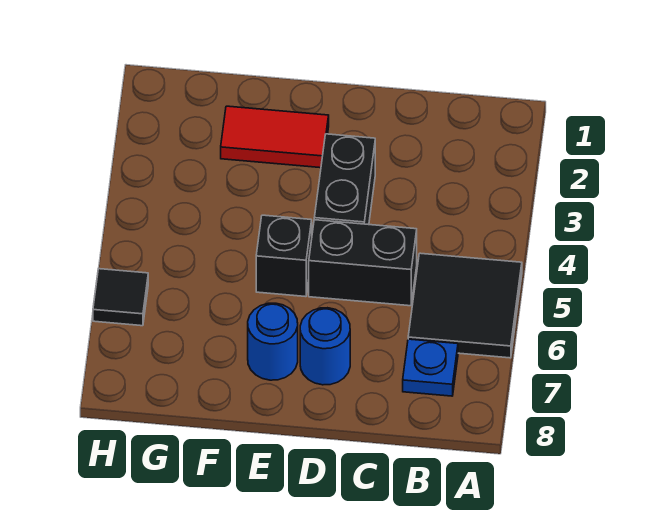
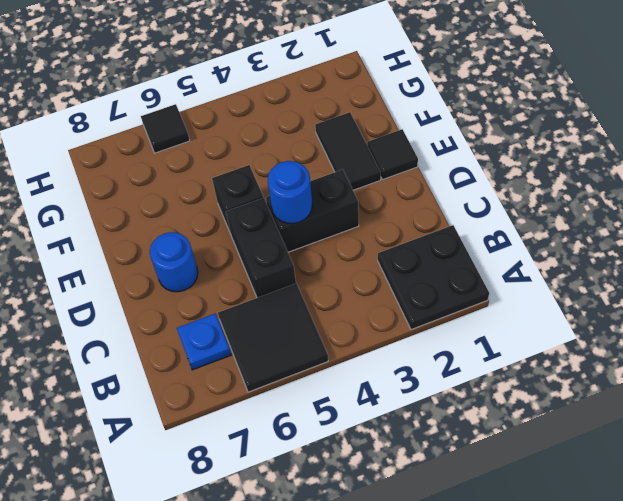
none -> black plate A1:B2 level 1
none -> black tile E1 level 1
red tile E2:F2 level 1 -> black tile E2:F2 level 1
blue round brick E7 level 1 -> blue round brick D4 level 2

